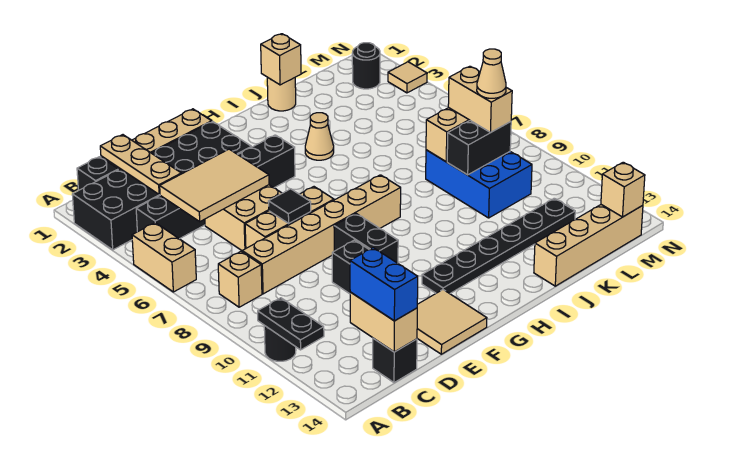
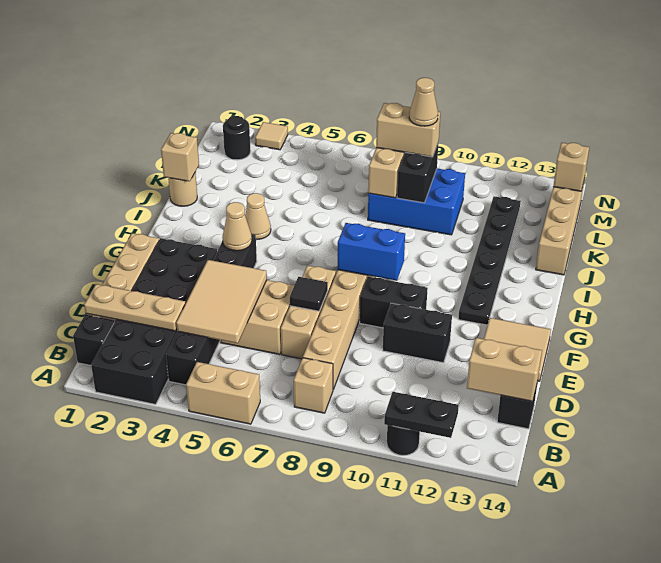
blue brick C13:C14 level 3 -> blue brick G8:G9 level 2
none -> tan cone G4 level 2

